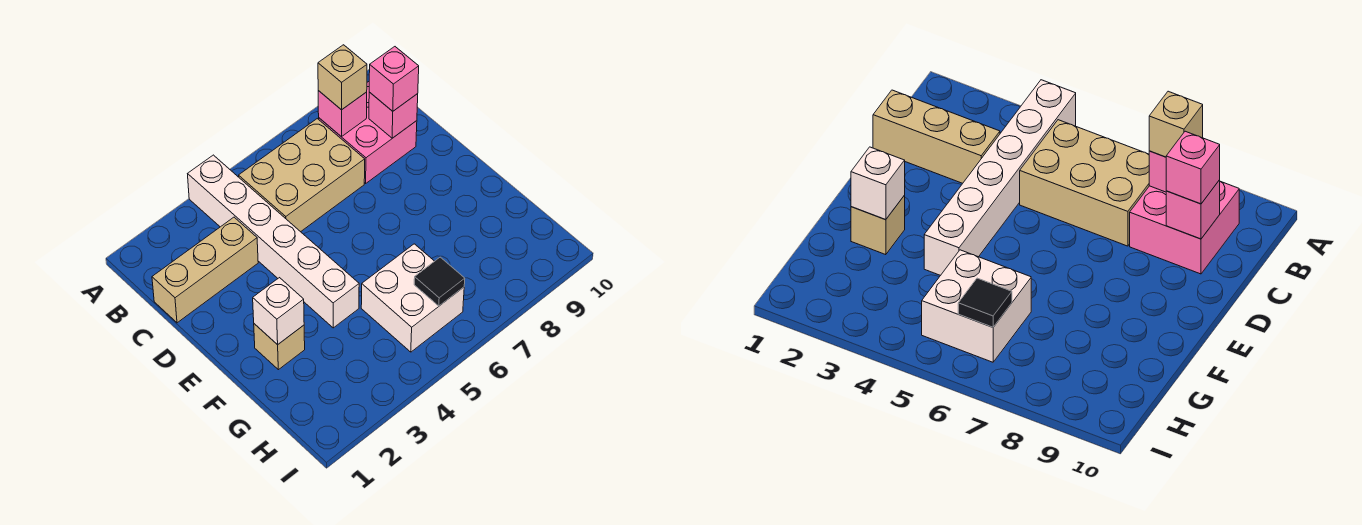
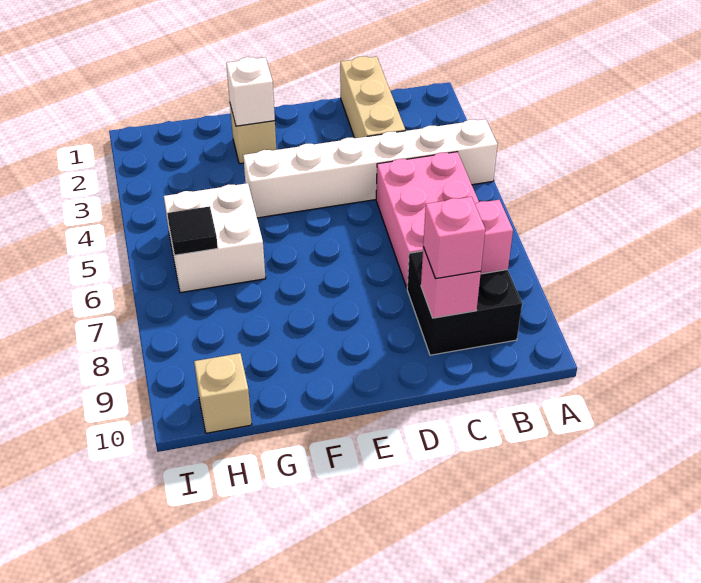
tan brick B5:C7 level 1 -> pink brick B5:C7 level 1
pink brick B8:C9 level 1 -> black brick B8:C9 level 1
tan brick B8 level 3 -> tan brick H10 level 1

